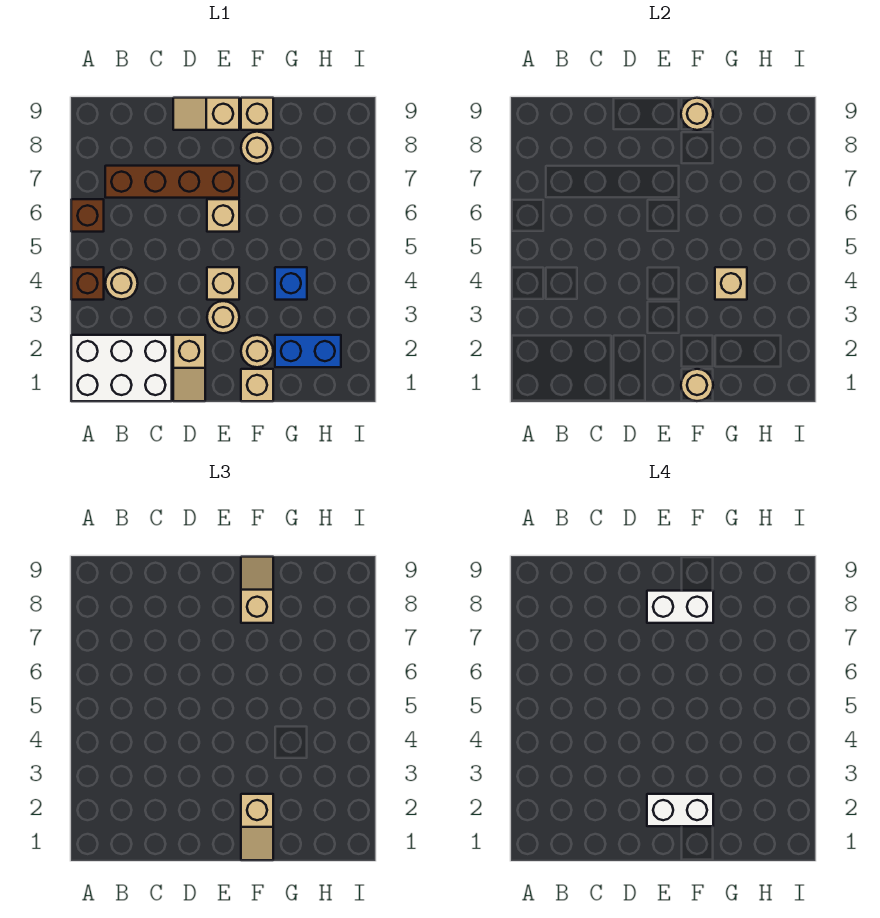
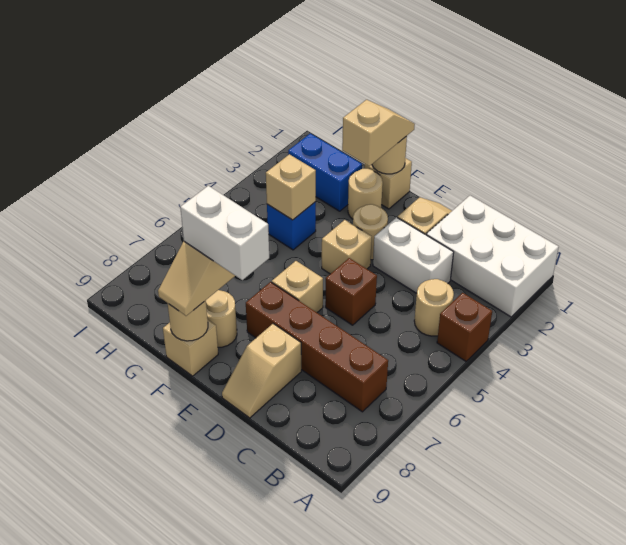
brown brick A6 level 1 -> brown brick D5 level 1
tan slope D9:E9 level 1 top E -> tan slope D8:D9 level 1 top 8
white brick E2:F2 level 4 -> white brick C3:D3 level 1

